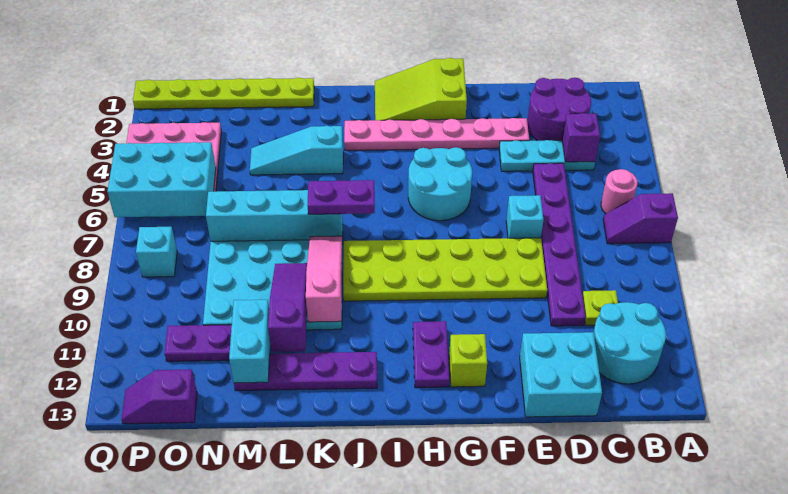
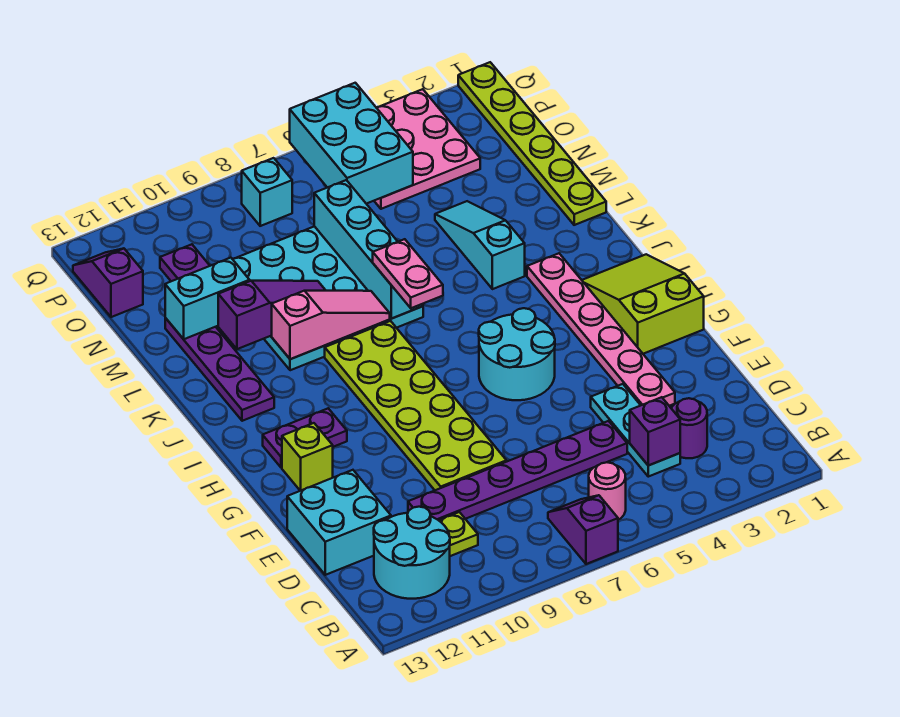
purple round brick C2:D3 level 1 -> purple round brick C3 level 1
cyan brick E7 level 1 -> none
purple plate J7:K7 level 3 -> pink plate J7:K7 level 3

